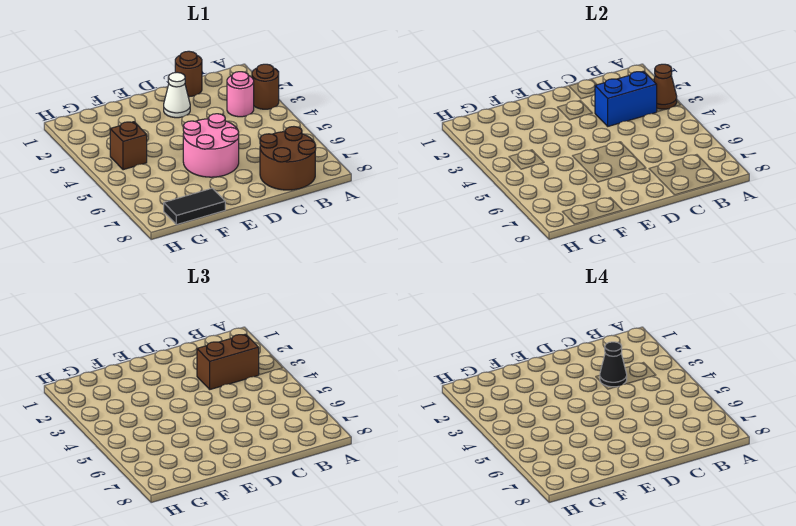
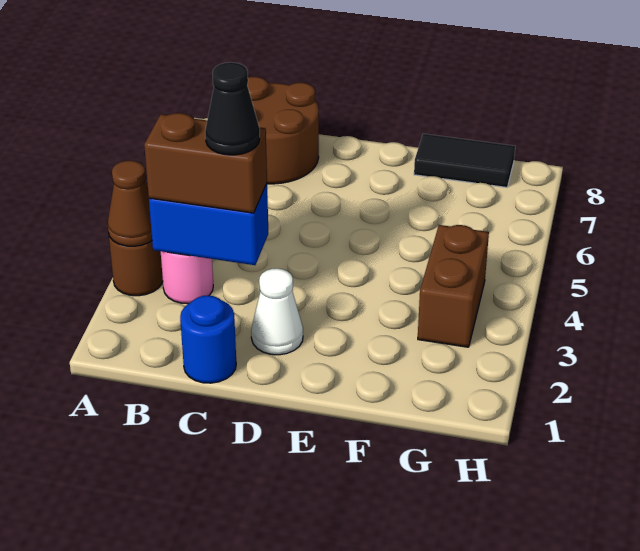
brown round brick C1 level 1 -> blue round brick C1 level 1
pink round brick D5:E6 level 1 -> none
brown brick G4 level 1 -> brown brick G3:G4 level 1

